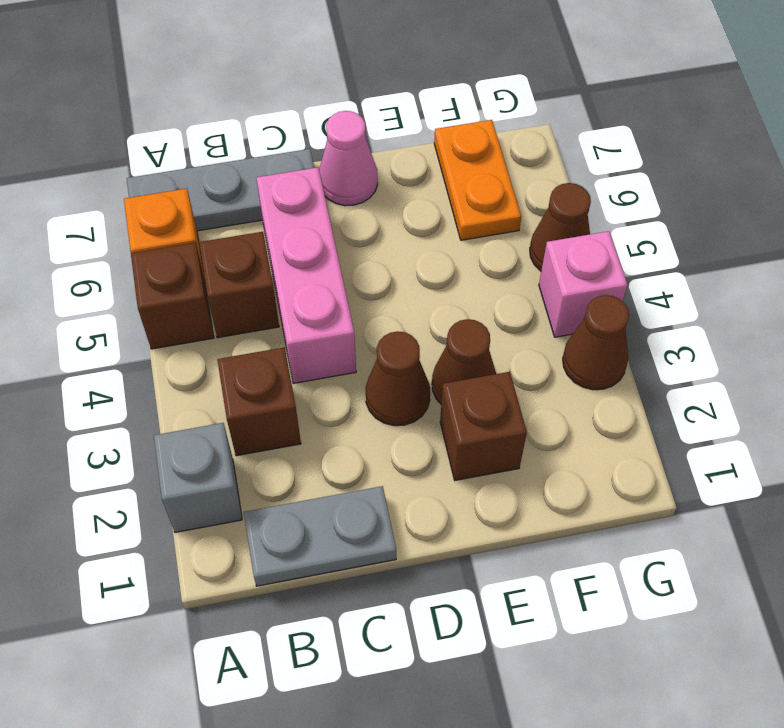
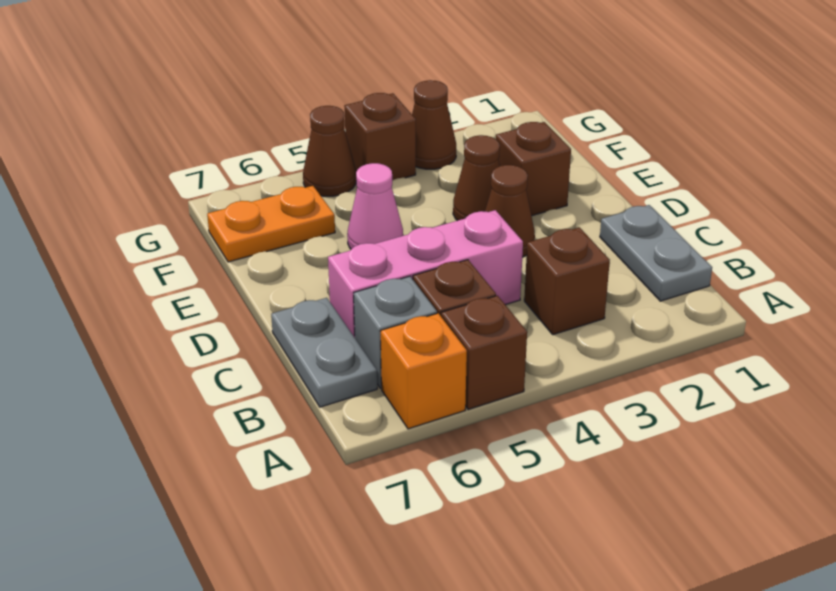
grey brick A2 level 1 -> grey brick B6 level 1
grey plate A7:C7 level 1 -> grey plate B7:C7 level 1
pink cone D7 level 1 -> pink cone E5 level 1
pink brick G4 level 1 -> brown brick G4 level 1

